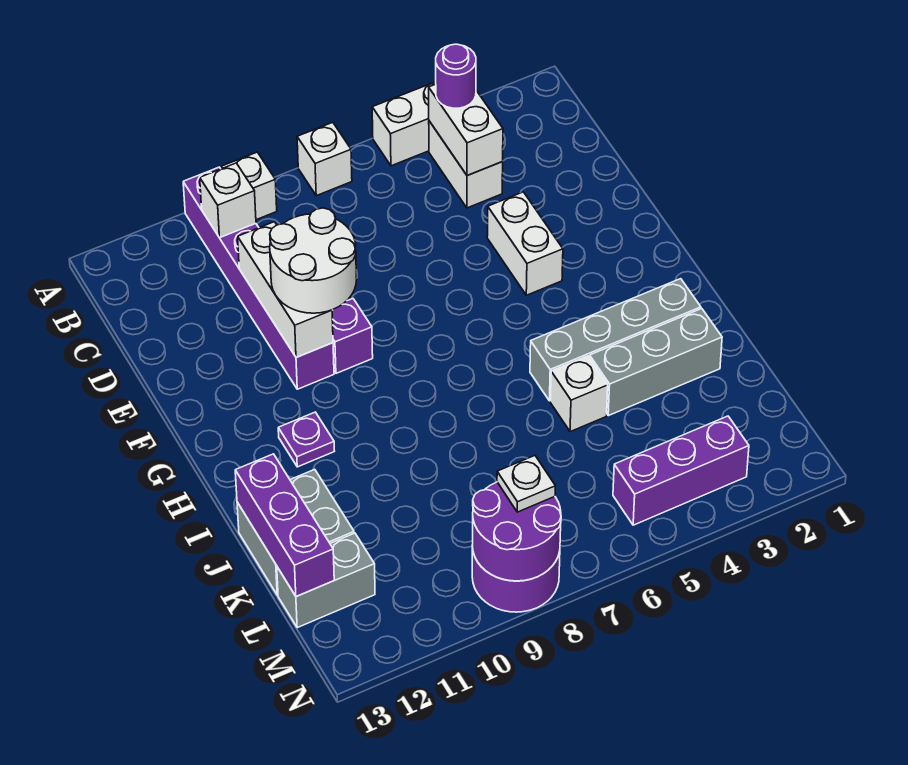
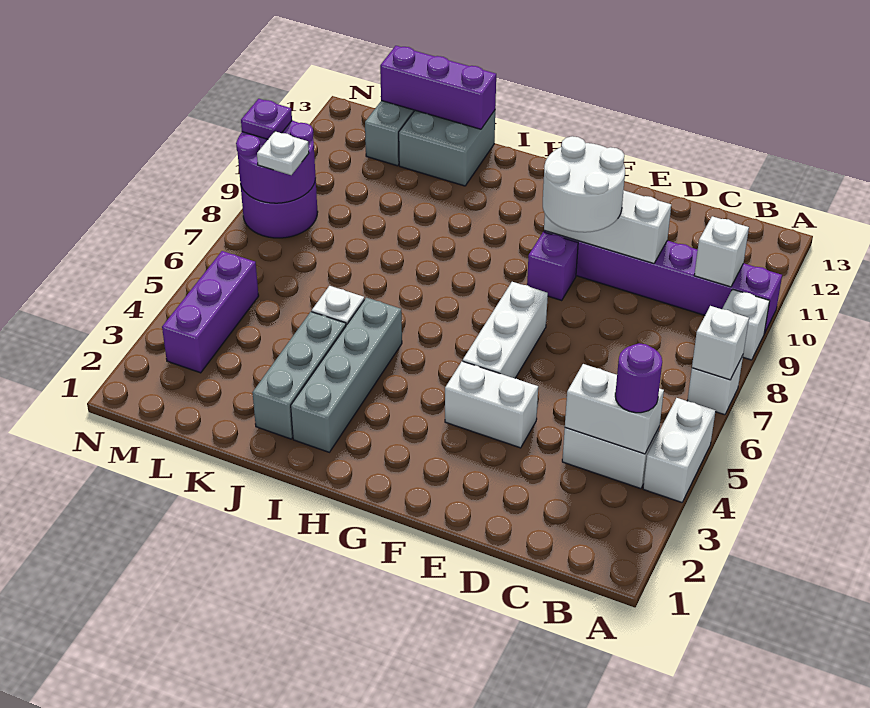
none -> white brick A7 level 2
none -> white brick F5:F7 level 1
purple plate H11 level 1 -> purple plate N9 level 3

